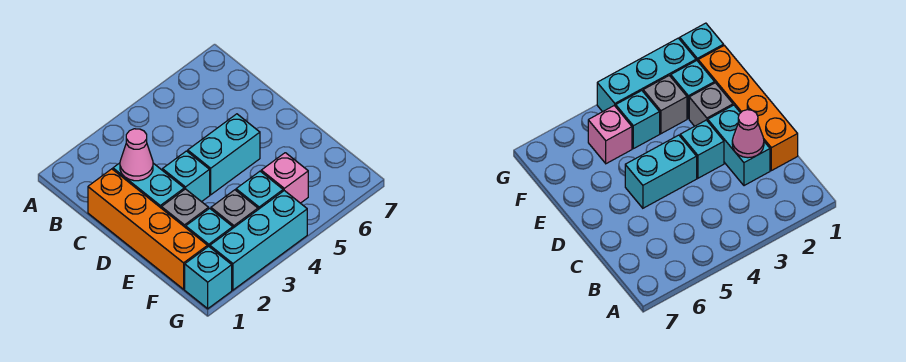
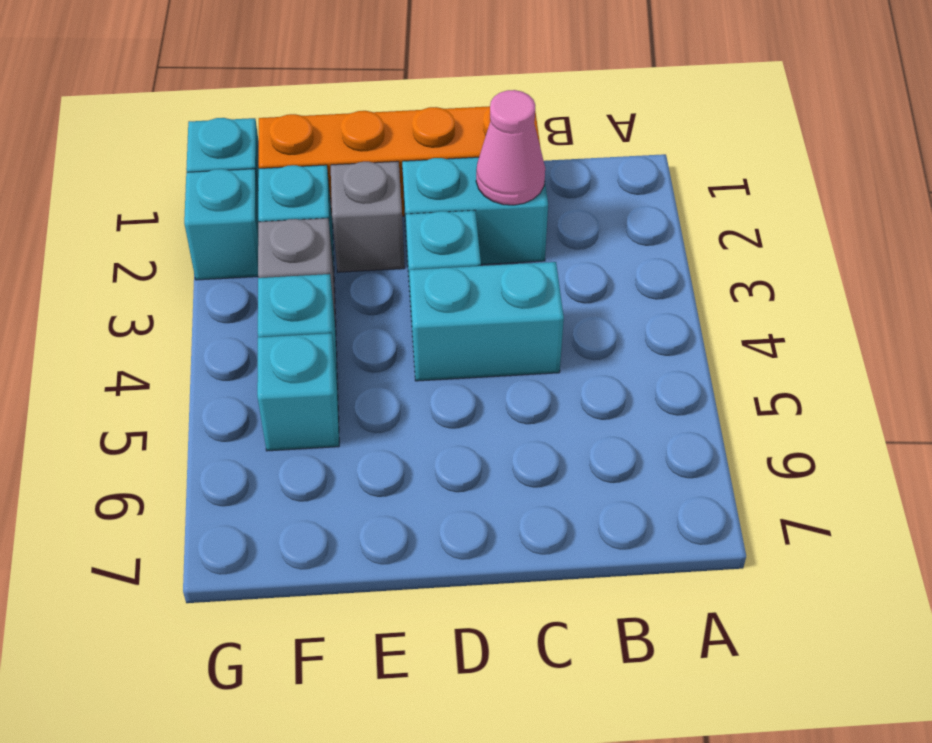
cyan brick D4:D5 level 1 -> cyan brick C4:D4 level 1
pink brick F5 level 1 -> cyan brick F5 level 1
cyan brick G2:G4 level 1 -> cyan brick G2 level 1

